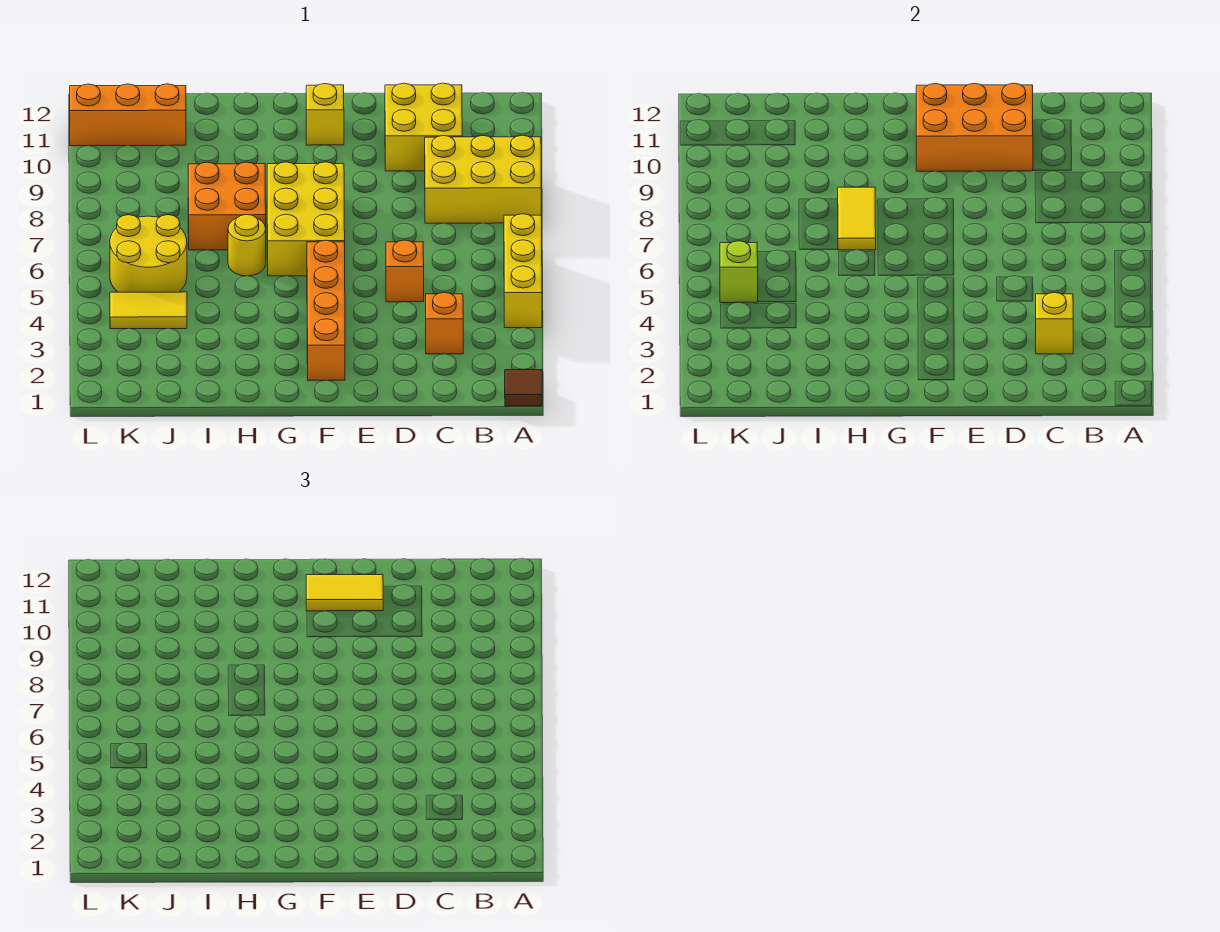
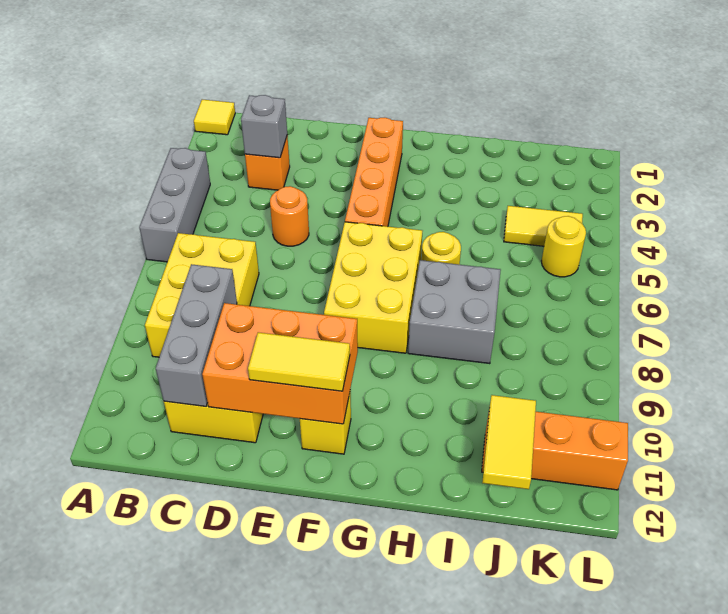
brown tile A1 level 1 -> yellow tile A1 level 1
yellow brick A4:A6 level 1 -> grey brick A4:A6 level 1
yellow brick A8:C9 level 1 -> yellow brick B7:C9 level 1
yellow brick C3 level 2 -> grey brick C3 level 2
none -> grey brick C9:C11 level 2
orange brick D5 level 1 -> orange round brick D5 level 1
orange brick H7:I8 level 1 -> grey brick H7:I8 level 1
yellow tile H7:H8 level 2 -> yellow tile J11:J12 level 2
yellow round brick J5:K6 level 1 -> yellow round brick K5 level 1
lime brick K5 level 2 -> none

